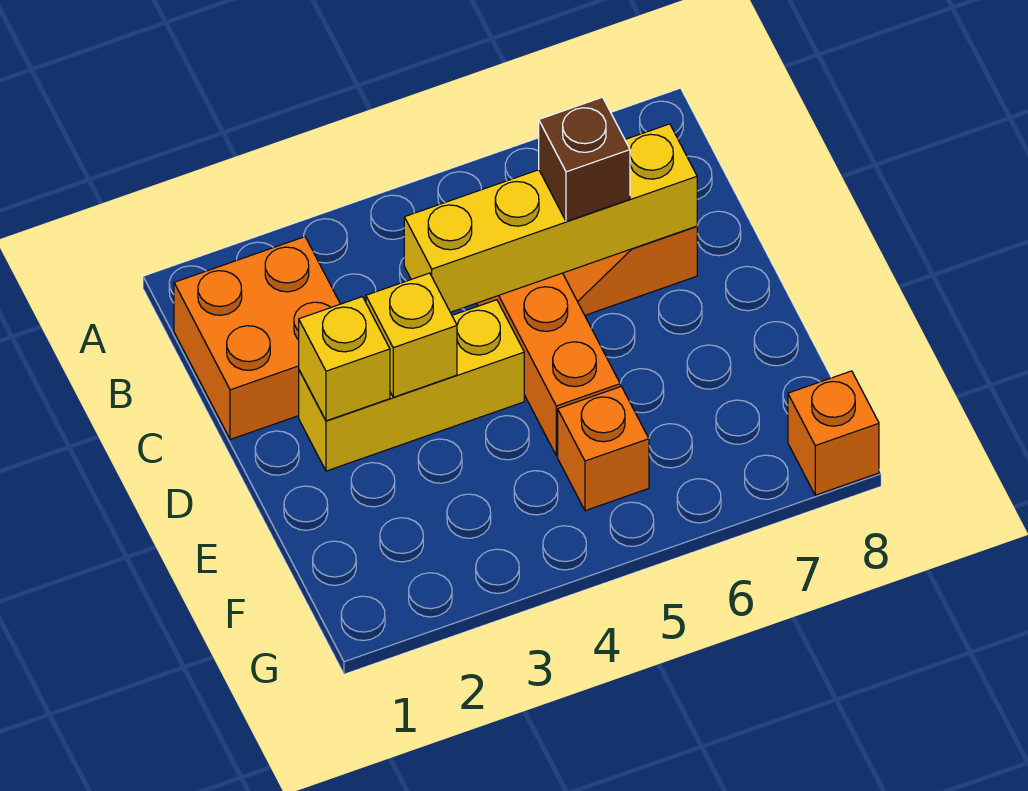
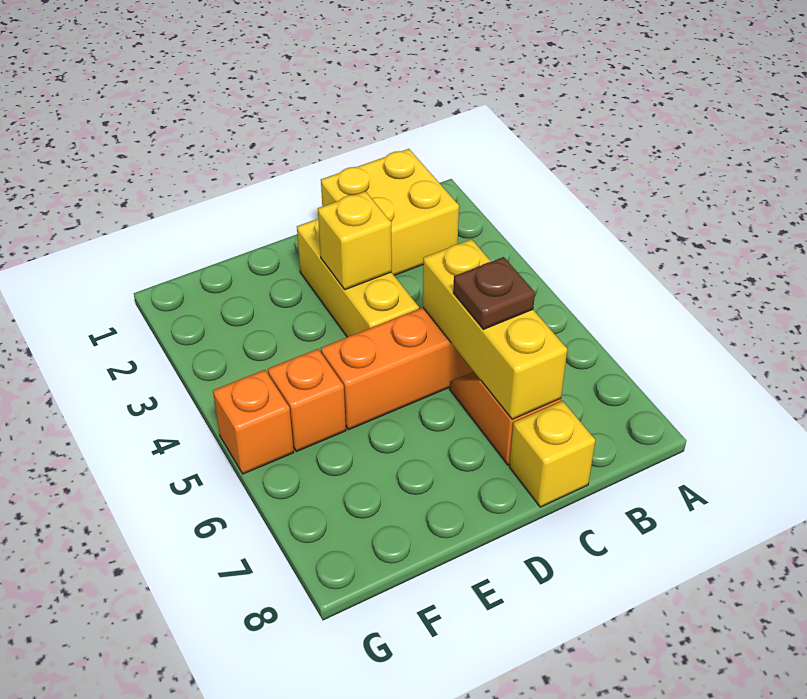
orange brick B1:C2 level 1 -> yellow brick B1:C2 level 1
yellow brick C4:C7 level 2 -> yellow brick C5:C7 level 2
brown brick C6 level 3 -> brown plate C6 level 3
yellow brick D2 level 2 -> yellow brick C8 level 1
orange brick G8 level 1 -> orange brick G5 level 1

